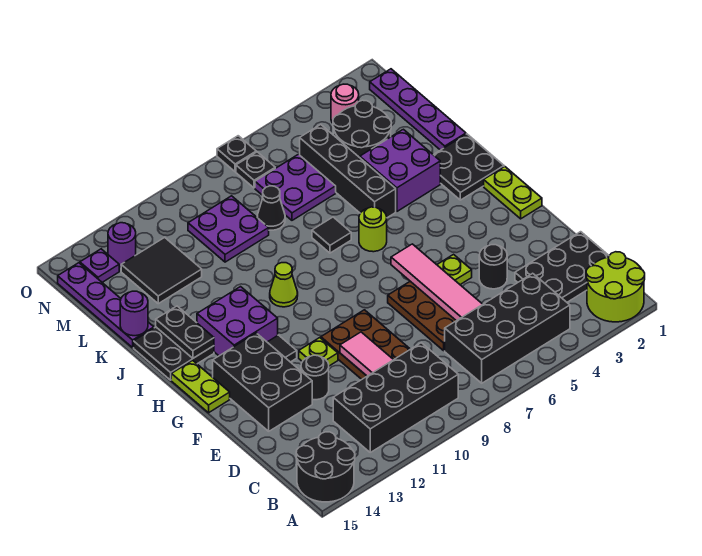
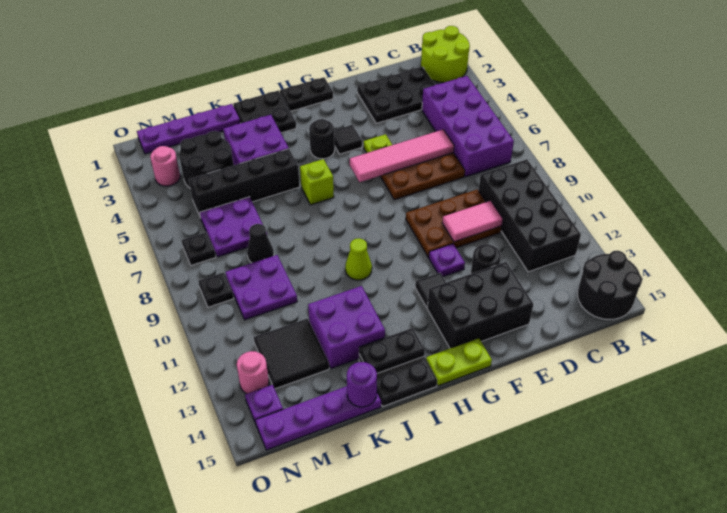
black brick B4:C7 level 1 -> purple brick B4:C7 level 1
black plate C1:D3 level 1 -> black plate C2:E3 level 1
black round brick E4 level 1 -> black round brick H4 level 1
lime plate F11 level 1 -> purple plate F11 level 1
lime plate G1:H1 level 1 -> black plate G1:H1 level 1
purple brick H12:I13 level 1 -> purple brick J12:K13 level 1
lime round brick I6 level 1 -> lime brick I6 level 1
black tile J7 level 1 -> black tile G4 level 1
purple round brick N13 level 1 -> pink round brick N13 level 1
black plate O7 level 1 -> black plate N9 level 1

